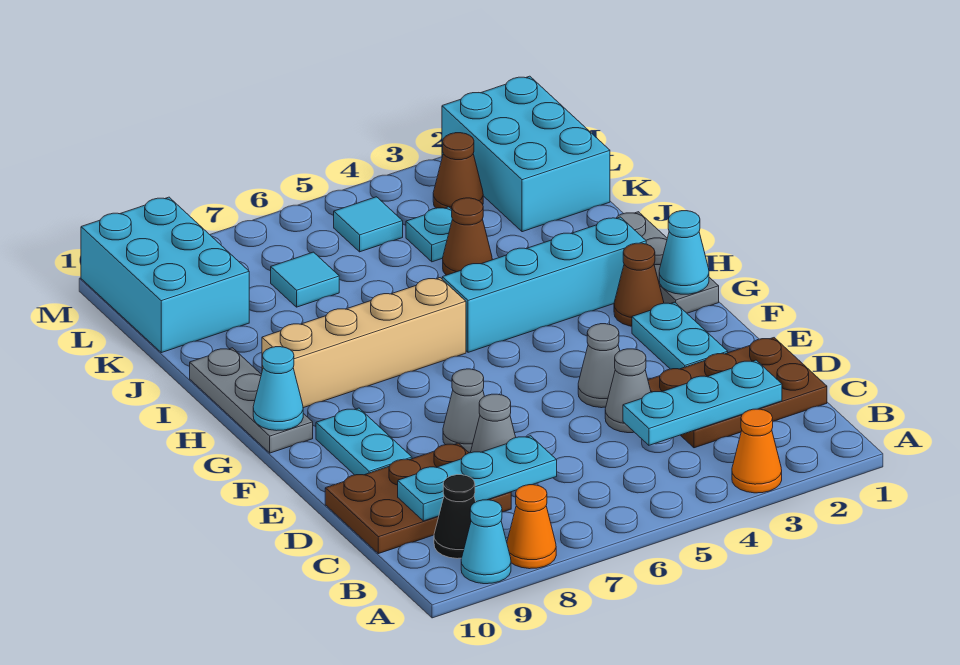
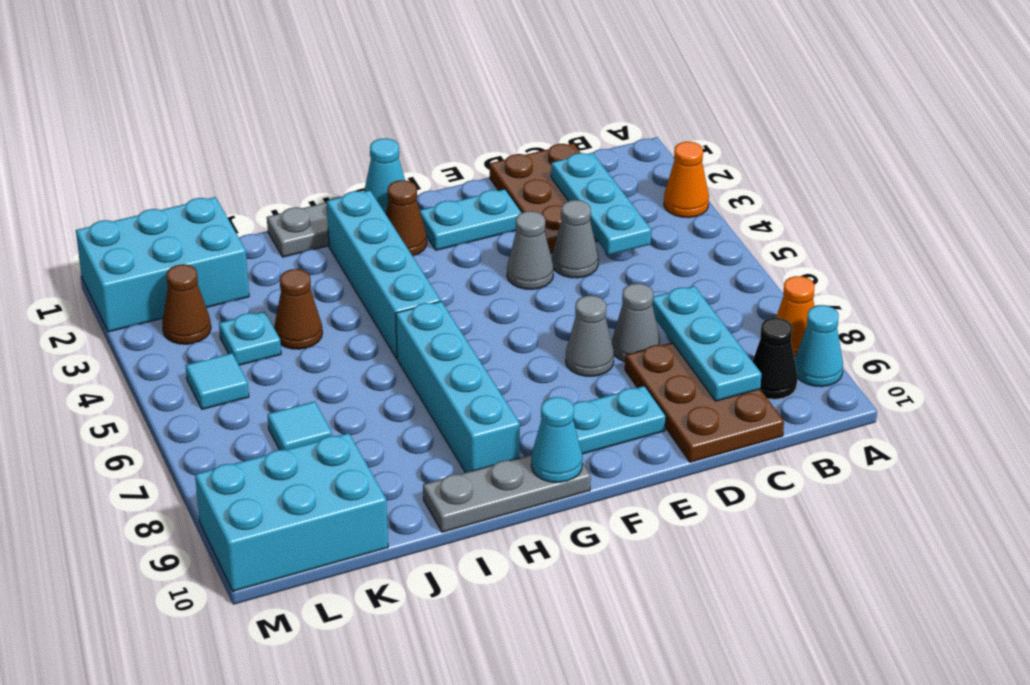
tan brick H6:H9 level 1 -> cyan brick H6:H9 level 1

